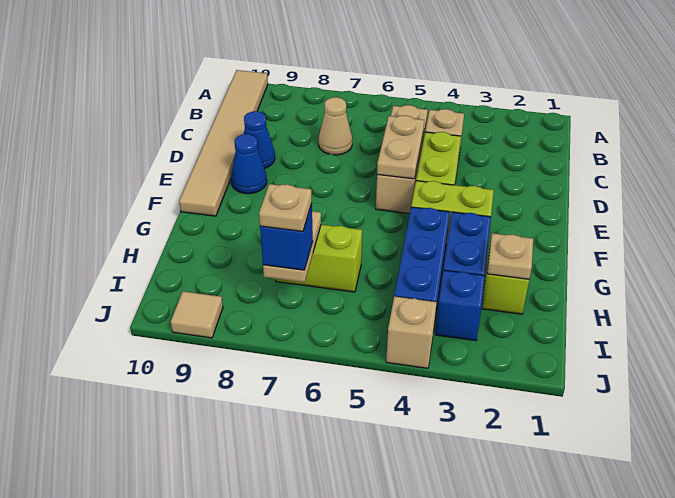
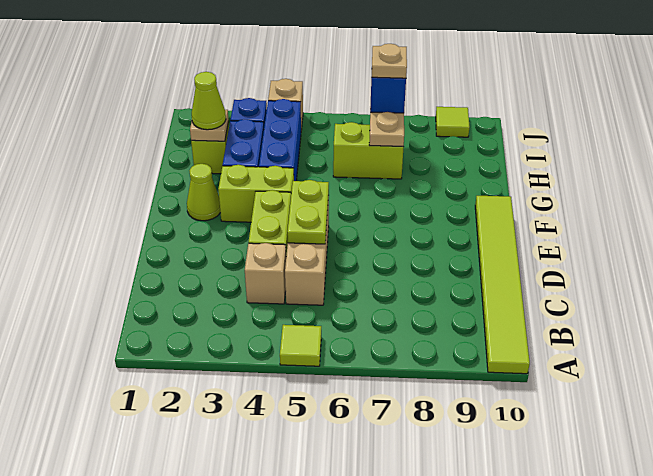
none -> lime tile A5 level 1
tan tile A10:F10 level 1 -> lime tile A10:F10 level 1
tan cone C7 level 1 -> none
tan plate D5:E5 level 2 -> lime plate D5:E5 level 2
blue cone D9 level 1 -> none
blue cone E9 level 1 -> none
none -> lime cone F2 level 1
none -> lime cone H2 level 3
tan tile J9 level 1 -> lime tile J9 level 1

